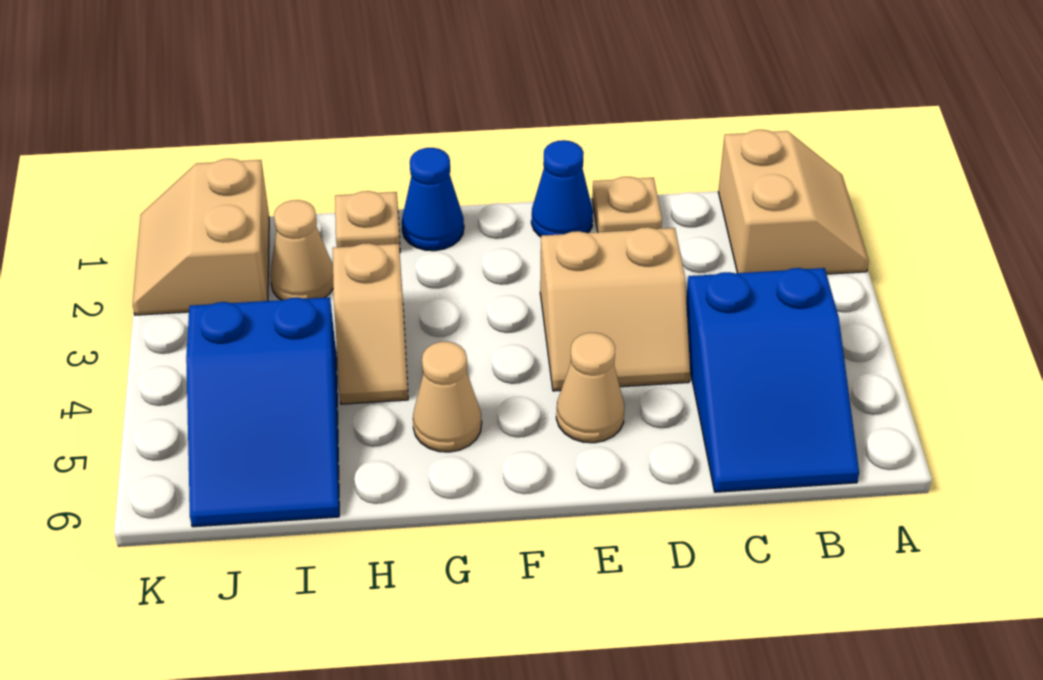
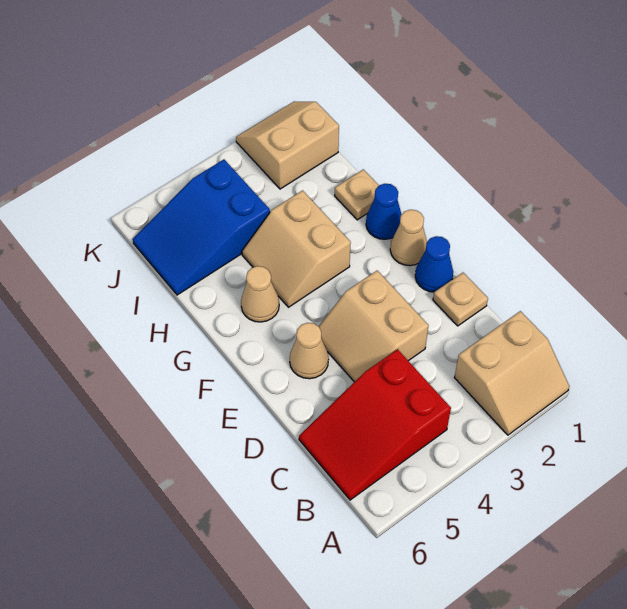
blue slope B4:C6 level 1 top 4 -> red slope B4:C6 level 1 top 4
tan slope H3:H4 level 1 top 3 -> tan slope G3:H4 level 1 top 3
tan cone I2 level 1 -> tan cone F1 level 1

